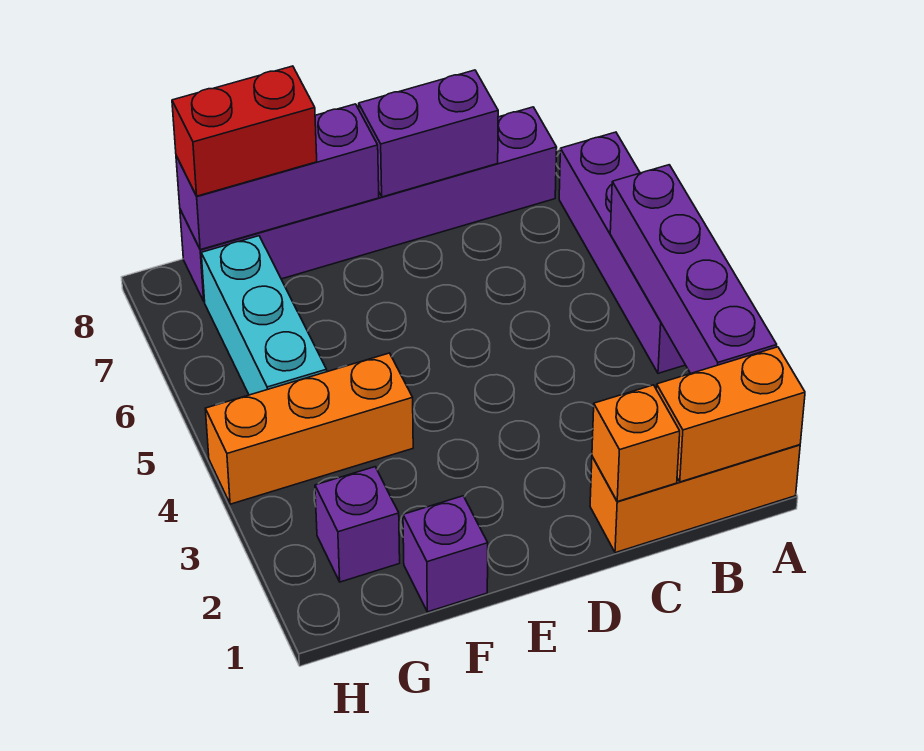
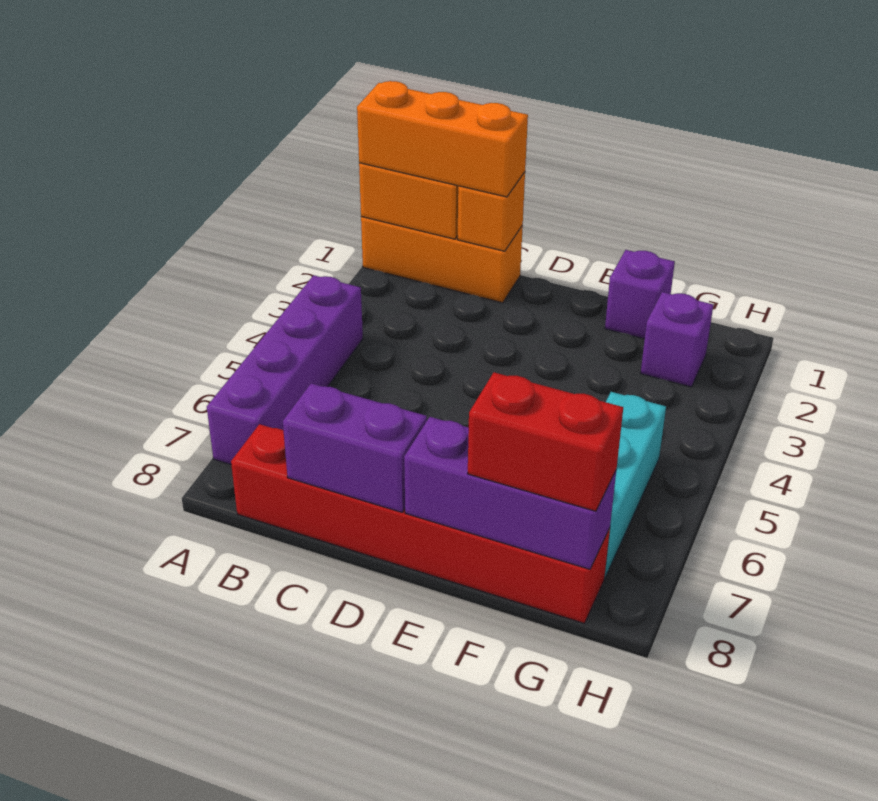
purple brick A2:A5 level 2 -> none
purple brick B8:G8 level 1 -> red brick B8:G8 level 1
orange brick F4:H4 level 1 -> orange brick A1:C1 level 3

